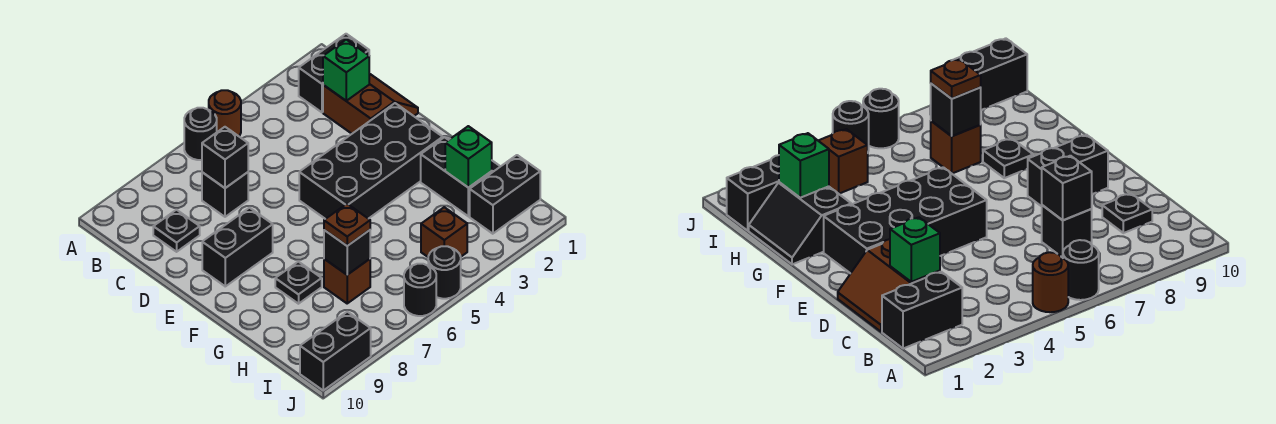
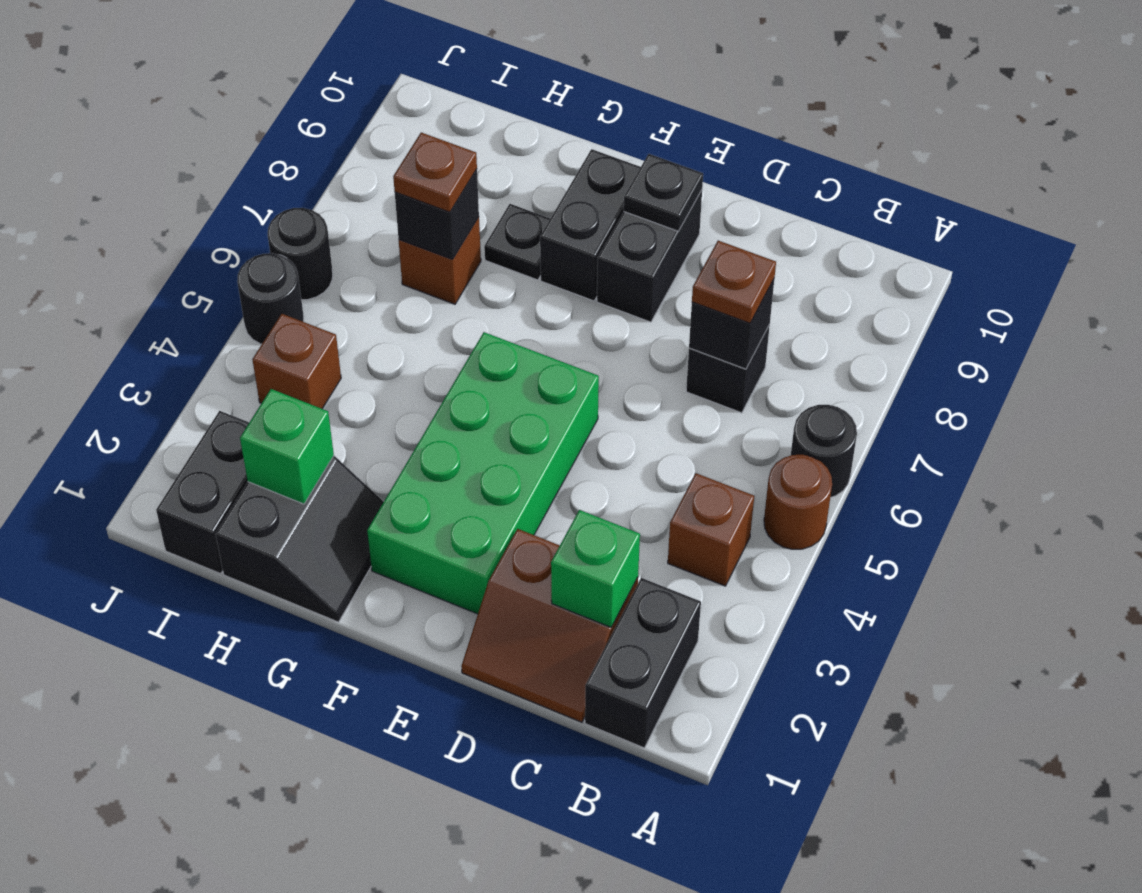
none -> brown brick B4 level 1
none -> brown plate C7 level 3
black plate C9 level 1 -> black plate E9 level 2
black brick E2:F5 level 1 -> green brick E2:F5 level 1
black slope G1:H2 level 1 top 2 -> black slope G1:H2 level 1 top H
black brick J9:J10 level 1 -> black brick F8:F9 level 1

